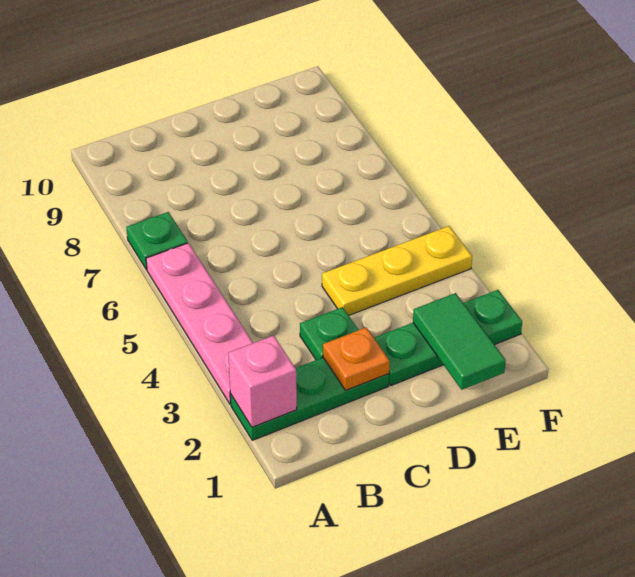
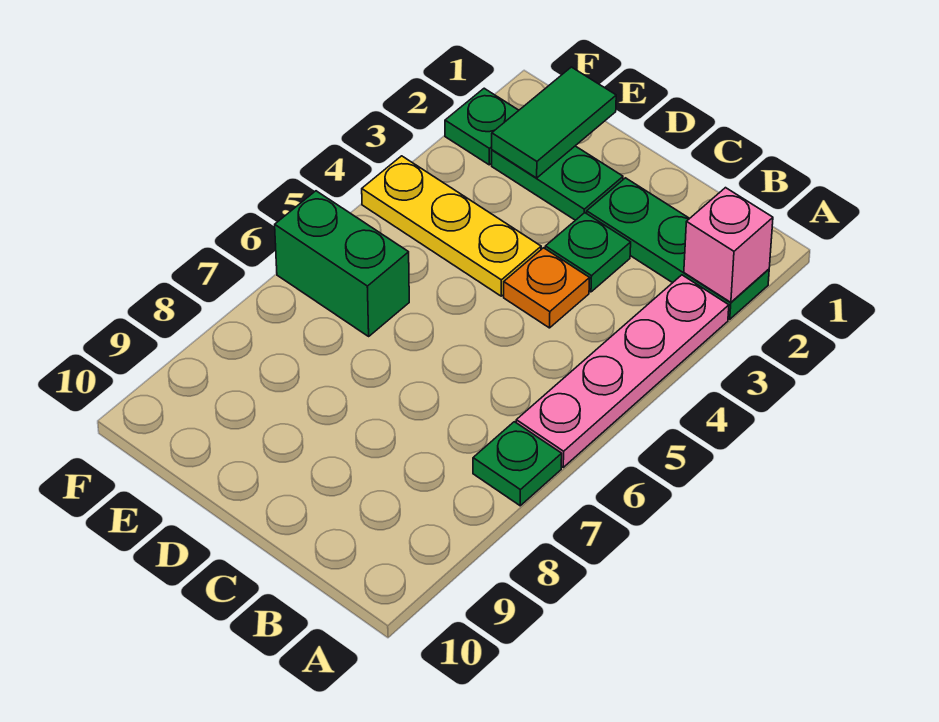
orange plate C2 level 2 -> orange plate C4 level 1
none -> green brick E6:F6 level 1

